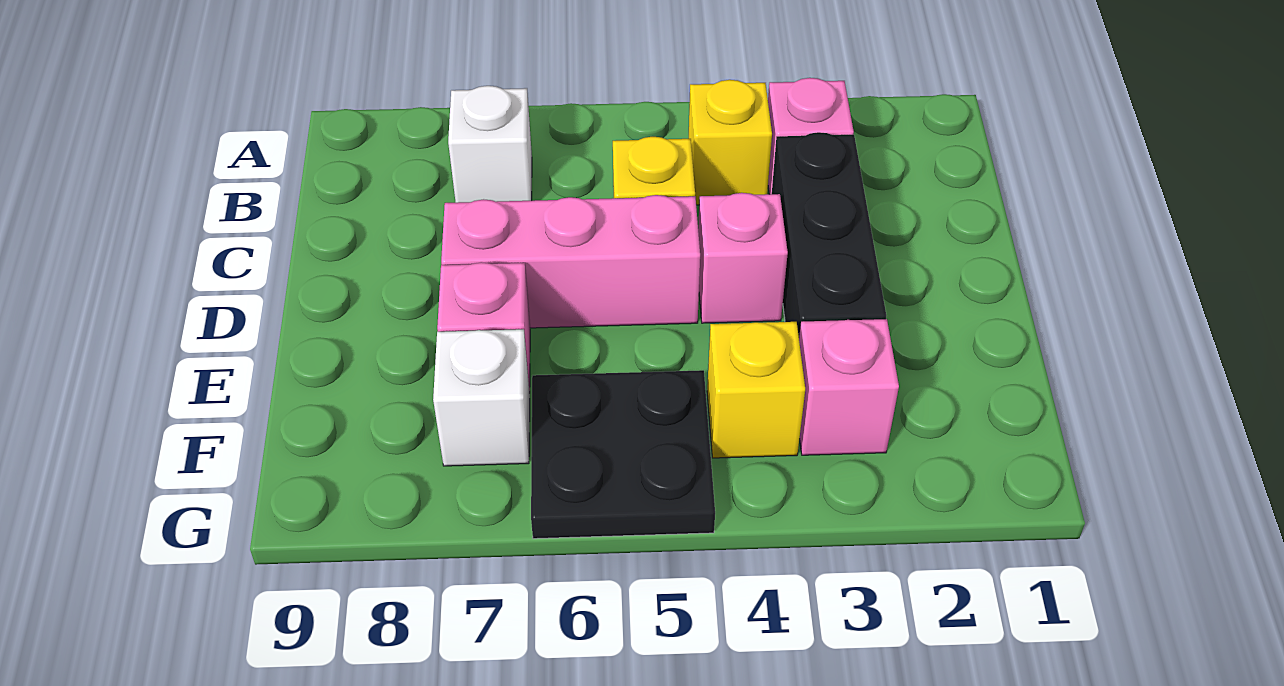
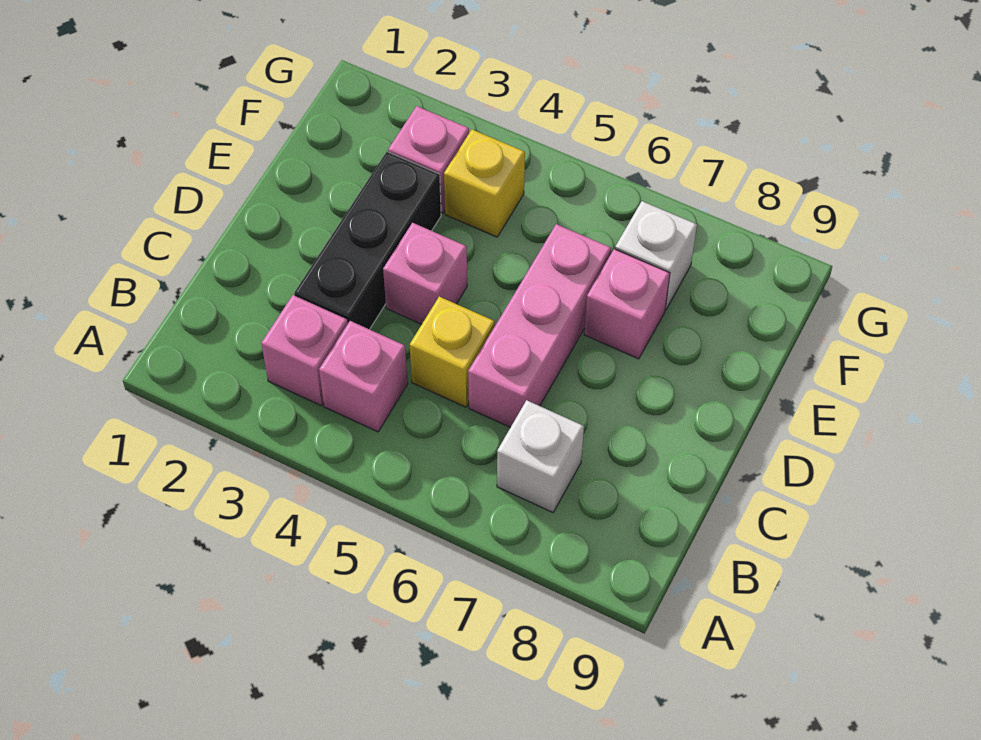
yellow brick B4 level 1 -> pink brick B4 level 1
pink brick D5:D7 level 1 -> pink brick C6:E6 level 1
black plate F5:G6 level 1 -> none

